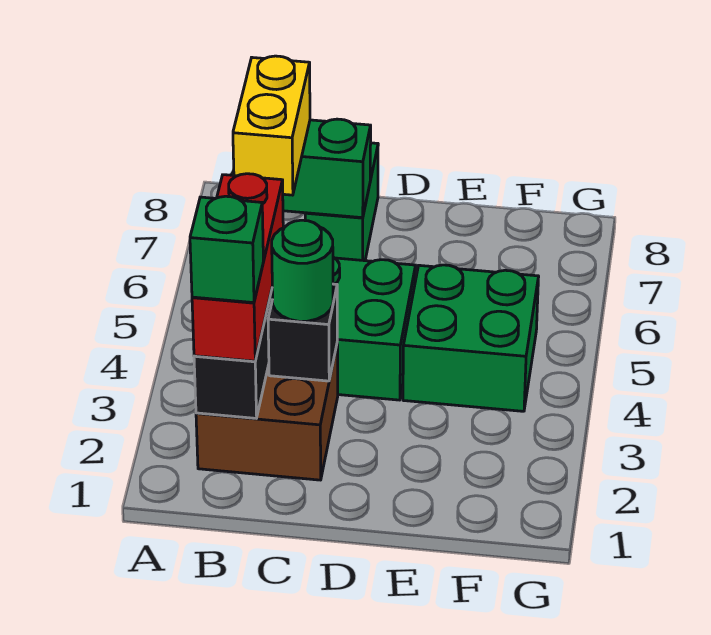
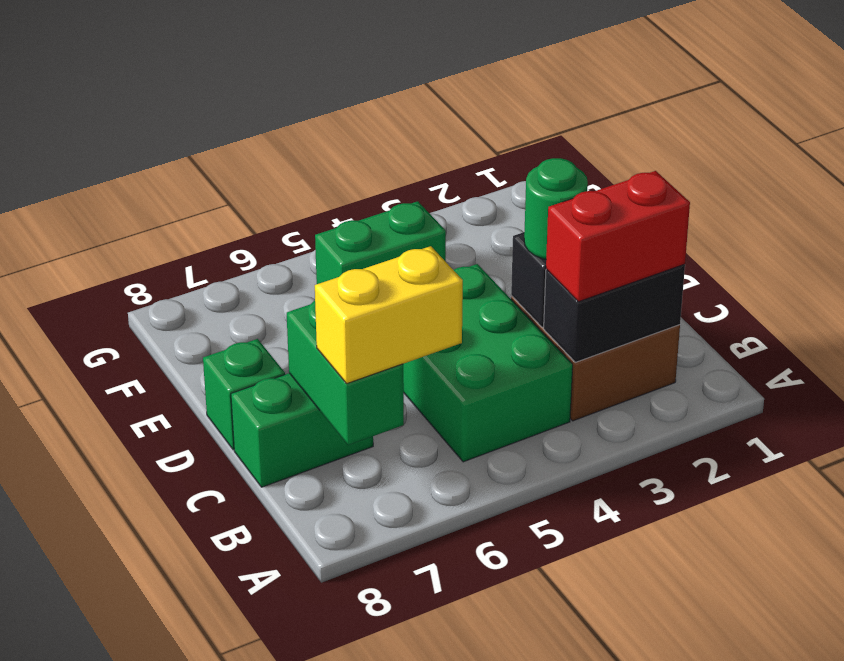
red brick B2:B4 level 3 -> red brick B2:B3 level 3
green brick B2 level 4 -> green brick D8 level 1
green brick E4:F5 level 1 -> green brick F4:F5 level 1

